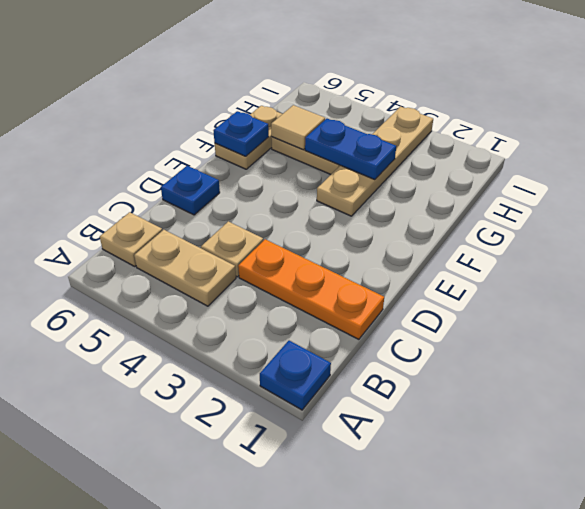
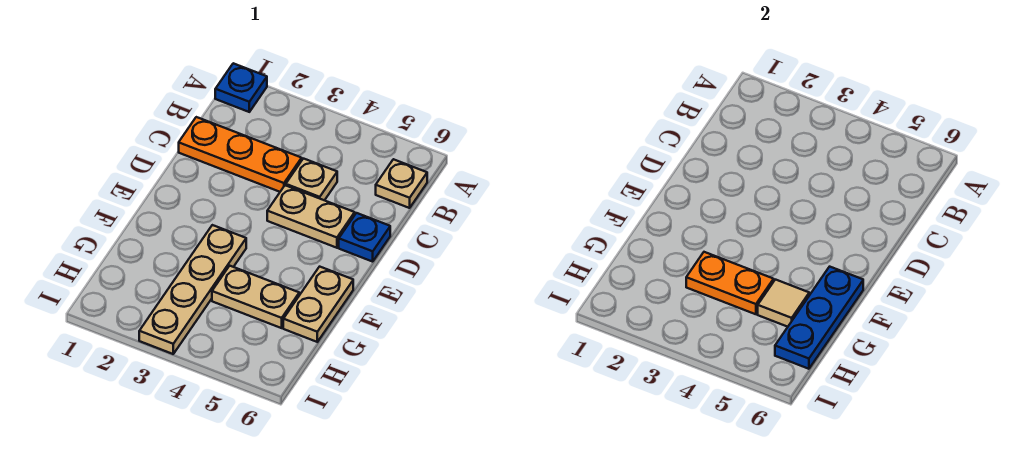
tan plate B4:B5 level 1 -> tan plate D4:D5 level 1
blue plate F6 level 2 -> blue plate F6:H6 level 2
blue plate G3:G4 level 2 -> orange plate G3:G4 level 2

